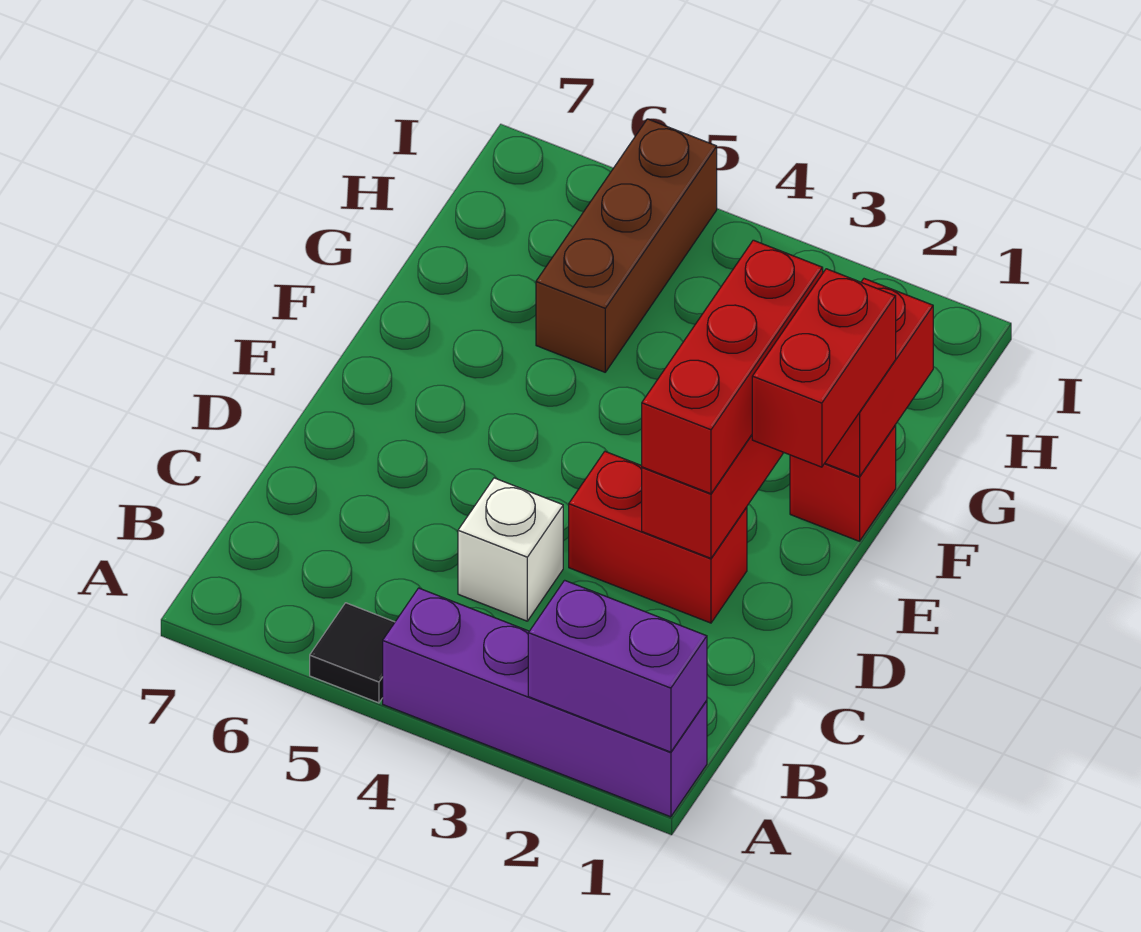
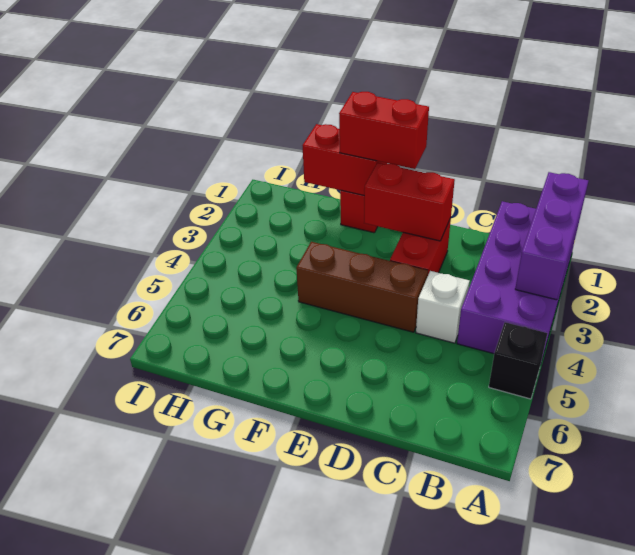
purple brick A1:A4 level 1 -> purple brick A1:B4 level 1
purple brick A1:A2 level 2 -> purple brick A1:A3 level 2
black tile A5 level 1 -> black brick A5 level 1
red brick D2:F2 level 3 -> none
brown brick G5:I5 level 1 -> brown brick D4:F4 level 1

